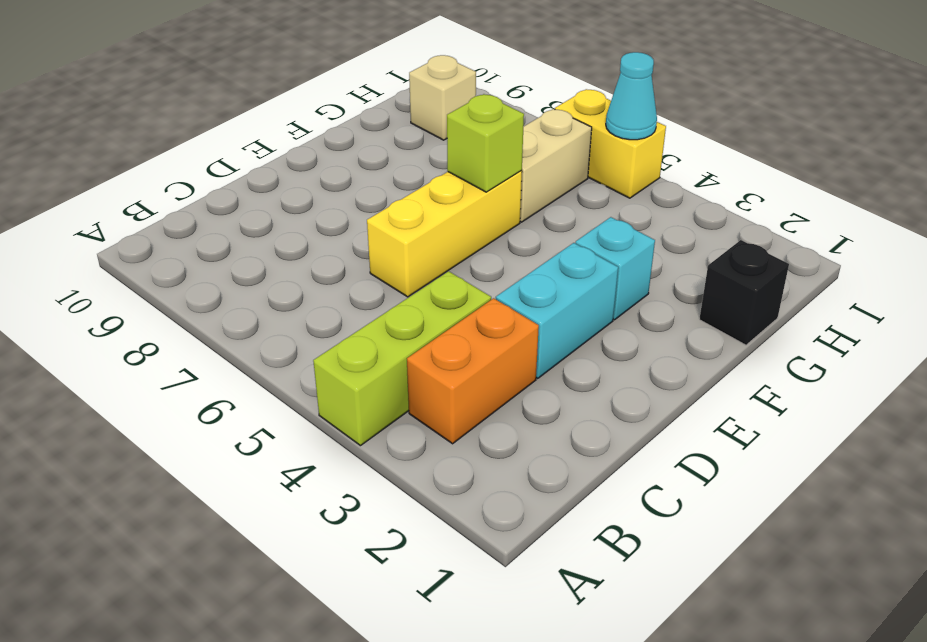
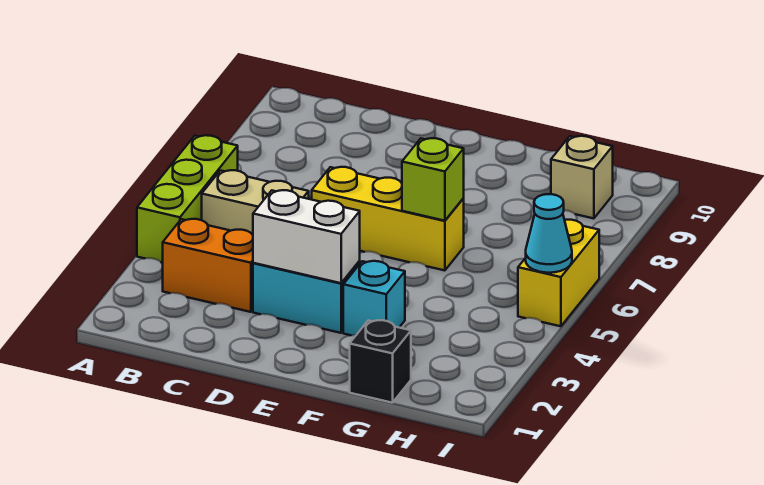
lime brick A4:C4 level 1 -> lime brick A4:A6 level 1
none -> white brick D3:E3 level 2
tan brick G6:H6 level 1 -> tan brick B5:C5 level 1

